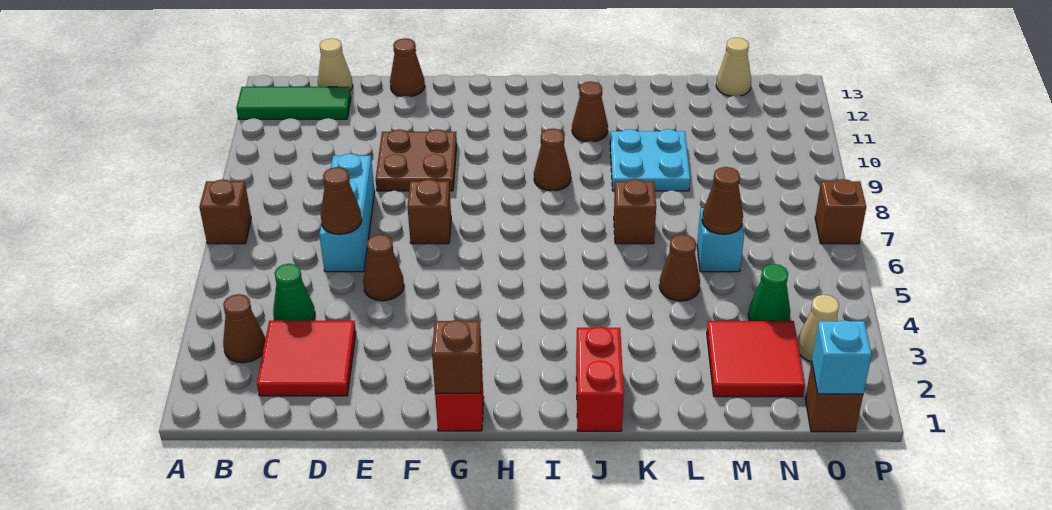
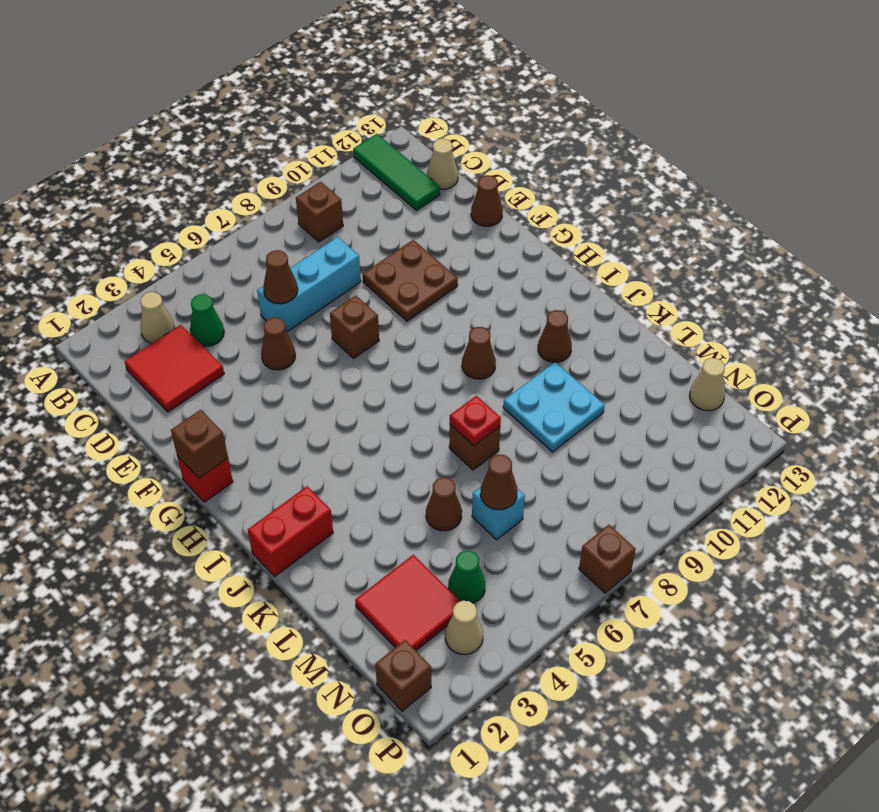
brown brick A7 level 1 -> brown brick B9 level 1
brown cone B3 level 1 -> tan cone B3 level 1
none -> red plate K7 level 2
cyan brick O1 level 2 -> none

